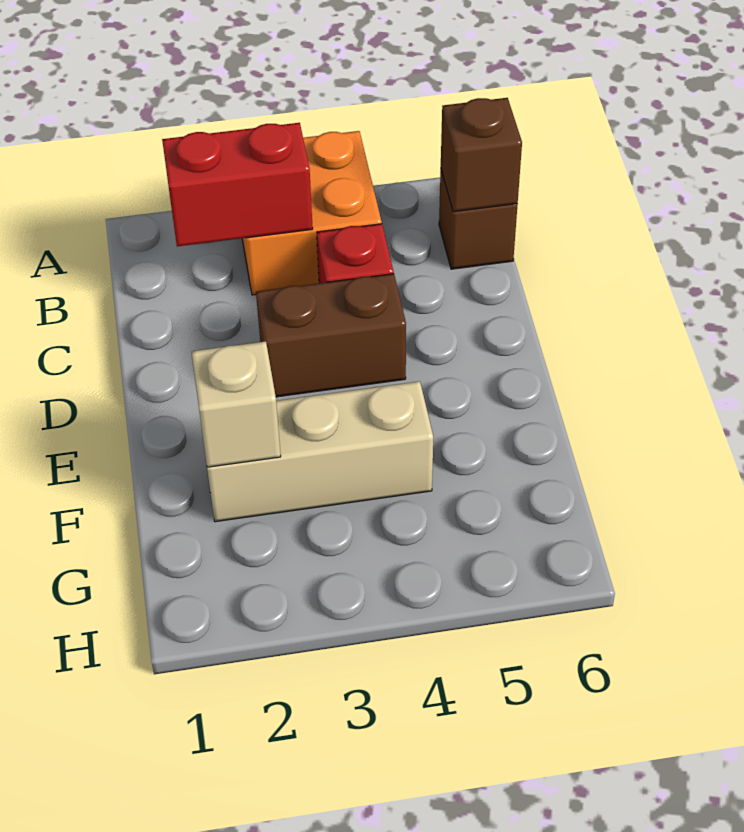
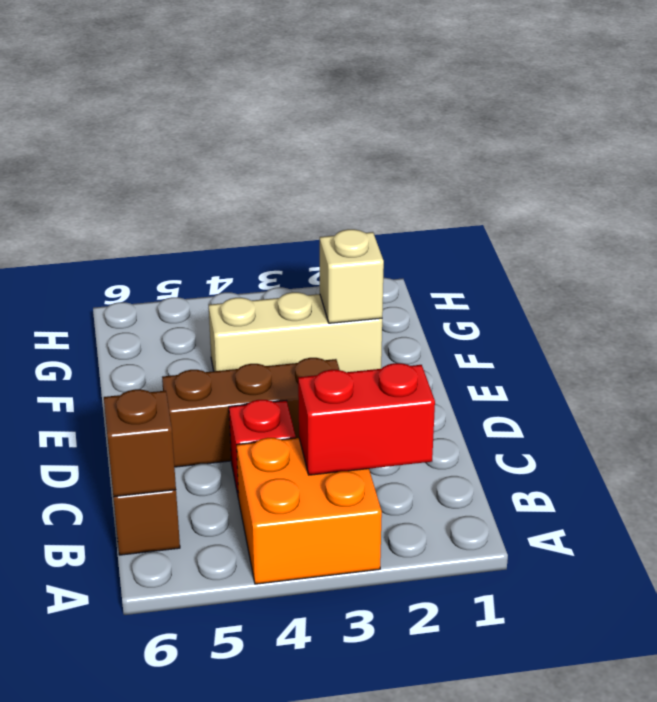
brown brick D3:D4 level 1 -> brown brick D3:D5 level 1

